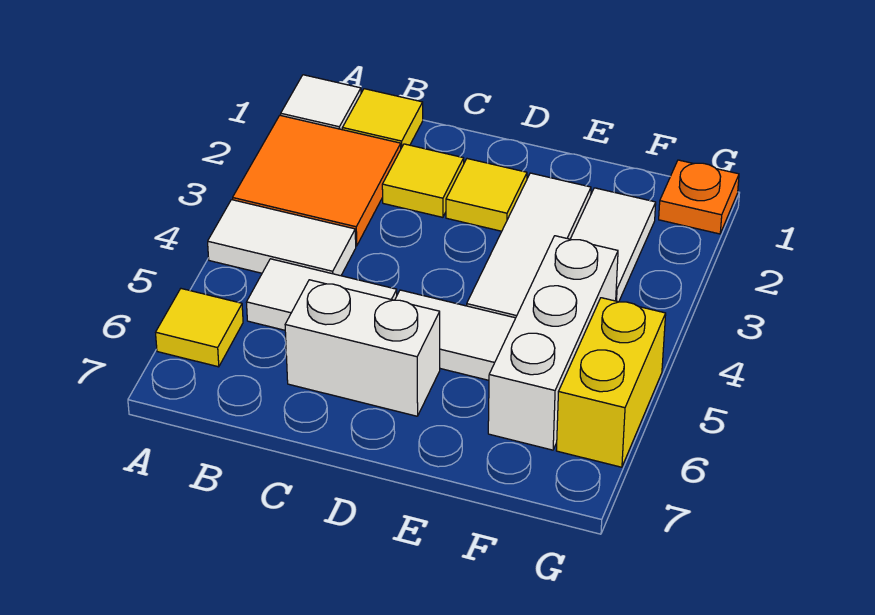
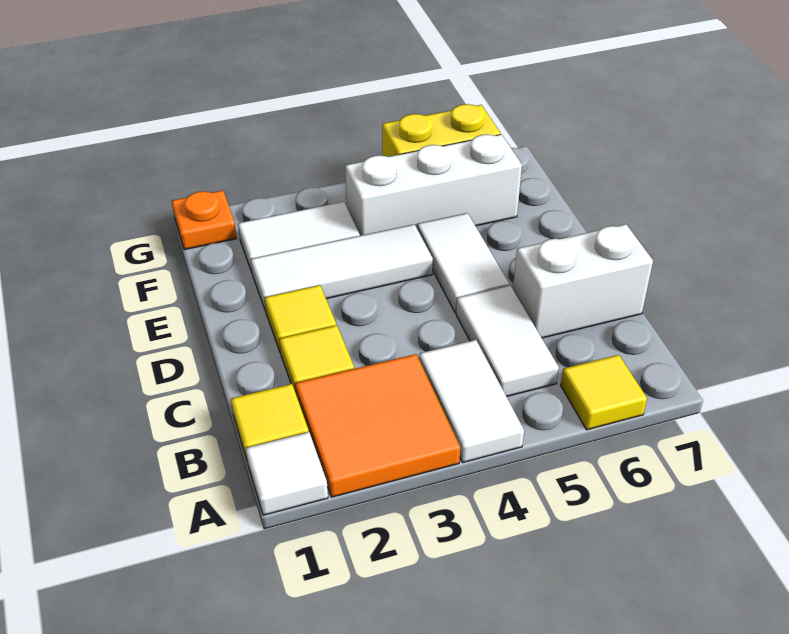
white brick C6:D6 level 1 -> white brick C6:C7 level 1

